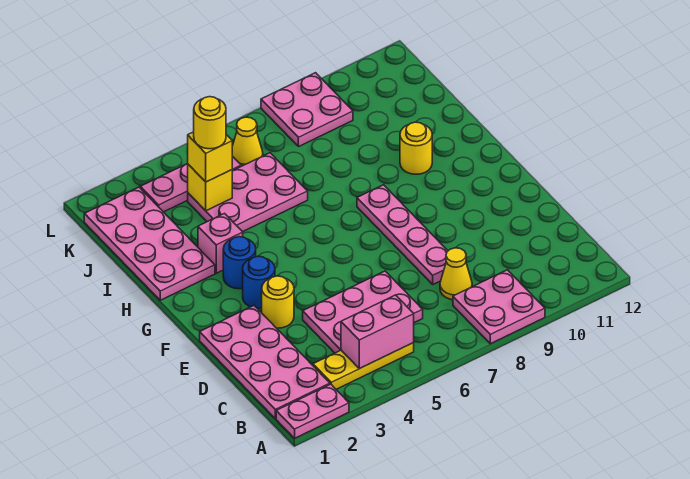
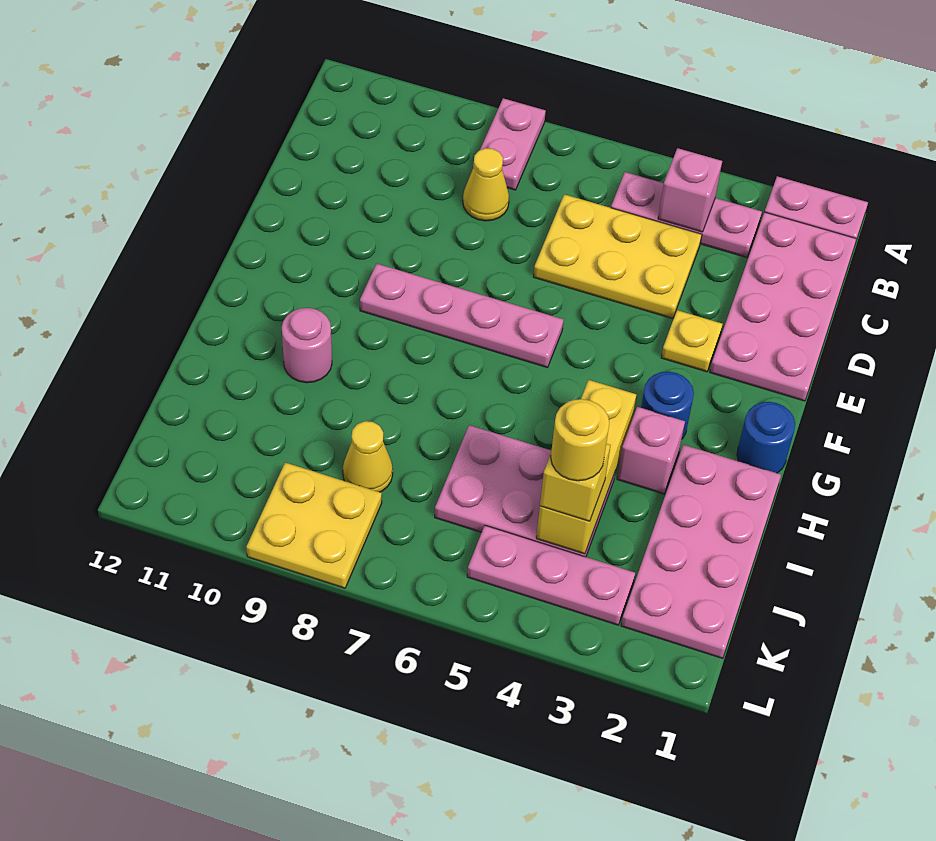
pink plate A8:B9 level 1 -> pink plate A8:B8 level 1
yellow plate B3:B5 level 1 -> pink plate B3:B5 level 1
pink brick B4:B5 level 2 -> pink brick B4 level 2
pink plate C4:D6 level 1 -> yellow plate C4:D6 level 1
pink plate D8:G8 level 1 -> pink plate F6:F9 level 1
yellow round brick E3 level 1 -> yellow plate E3 level 1
blue round brick F3 level 1 -> blue round brick G1 level 1
yellow round brick H10 level 1 -> pink round brick H10 level 1
yellow brick J4 level 2 -> yellow brick H4:J4 level 2
yellow cone K6 level 1 -> yellow cone J8 level 1
pink plate K8:L9 level 1 -> yellow plate K8:L9 level 1

